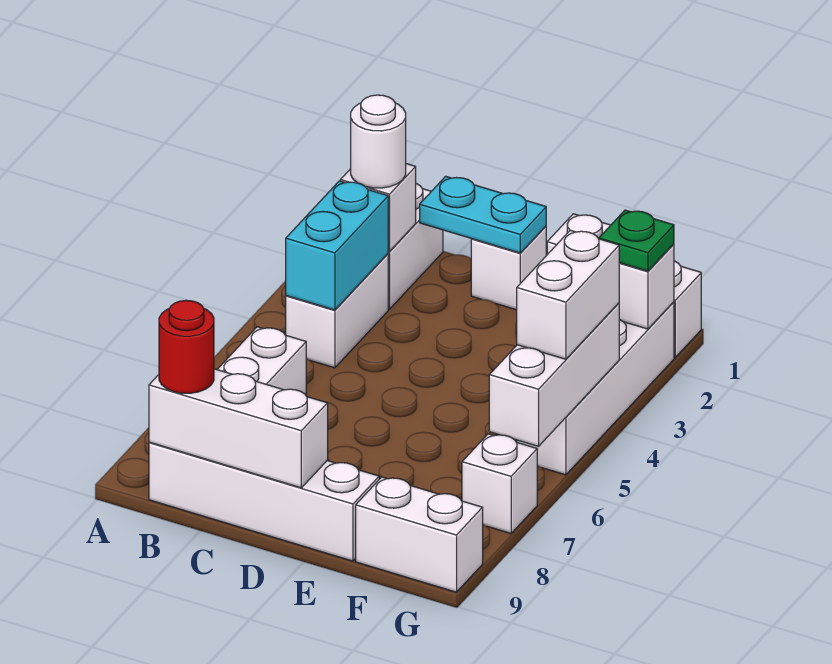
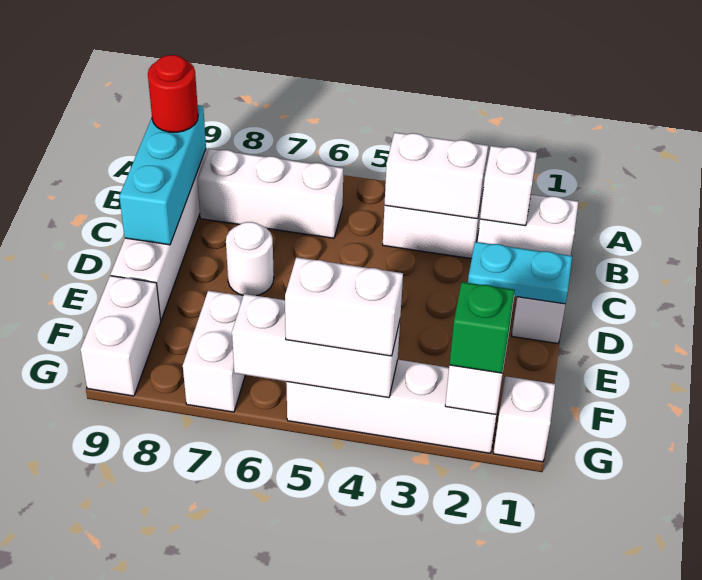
white round brick B2 level 3 -> white round brick D7 level 1
cyan brick B3:B4 level 2 -> white brick B3:B4 level 2
white brick B9:D9 level 2 -> cyan brick B9:D9 level 2
cyan plate C1:D1 level 2 -> cyan plate D1:D2 level 2
green plate G2 level 3 -> green brick G2 level 3
white brick G7 level 1 -> white brick F7:G7 level 1

